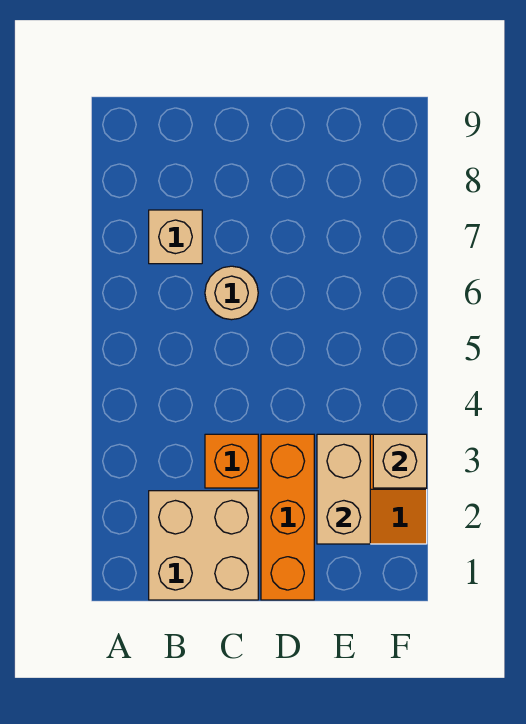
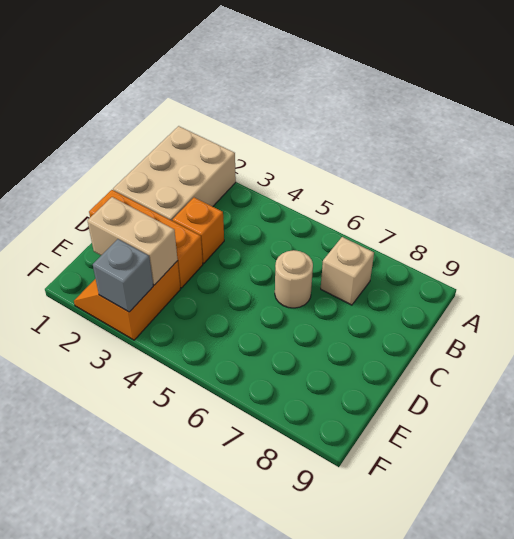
tan brick B1:C2 level 1 -> tan brick A1:C2 level 1
tan brick F3 level 2 -> grey brick F3 level 2

